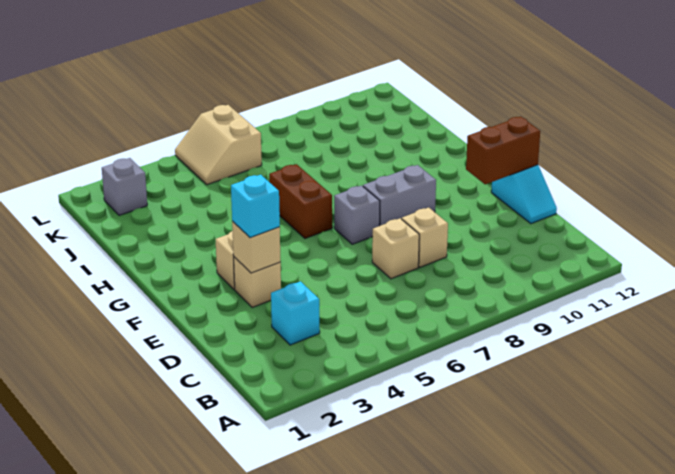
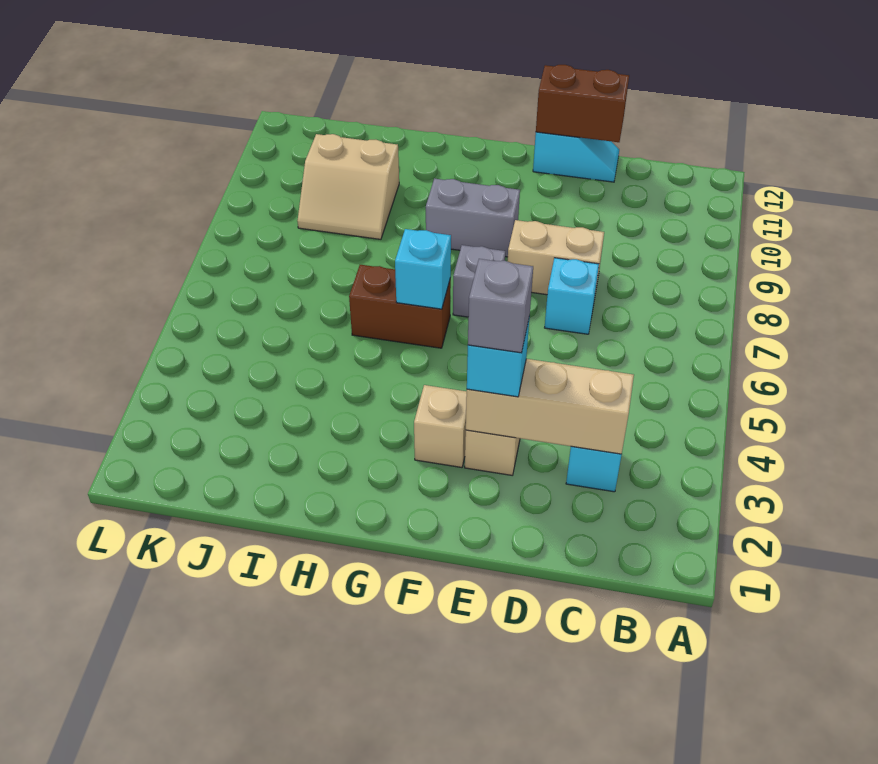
tan brick D7 level 1 -> cyan brick D7 level 1
tan brick D8 level 1 -> tan brick D8:E8 level 1
tan brick E3 level 2 -> tan brick C3:E3 level 2
brown brick E11:E12 level 2 -> brown brick D12:E12 level 2
grey brick F8:F9 level 1 -> grey brick F9:G9 level 1
none -> cyan brick G6 level 2
grey brick K2 level 1 -> grey brick E3 level 4
tan slope K5:L6 level 1 top 6 -> tan slope I9:J10 level 1 top 10

